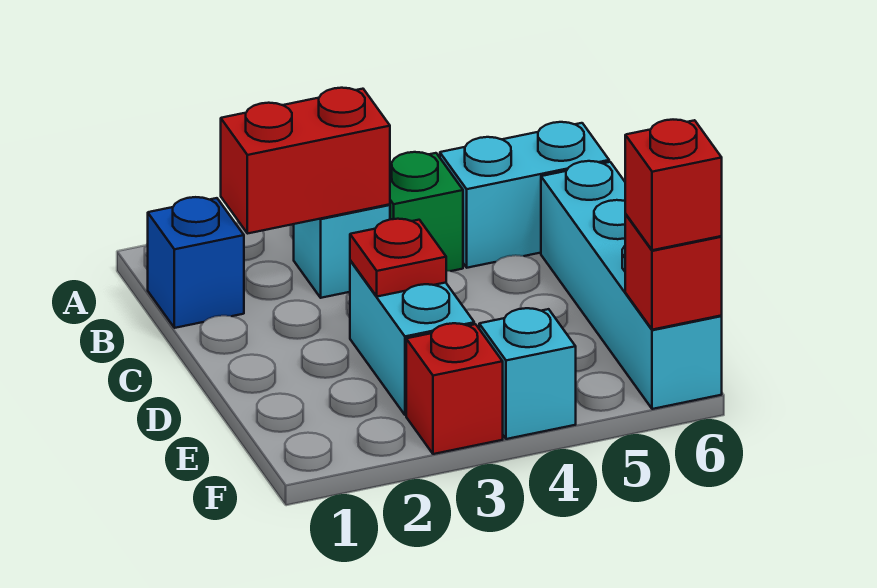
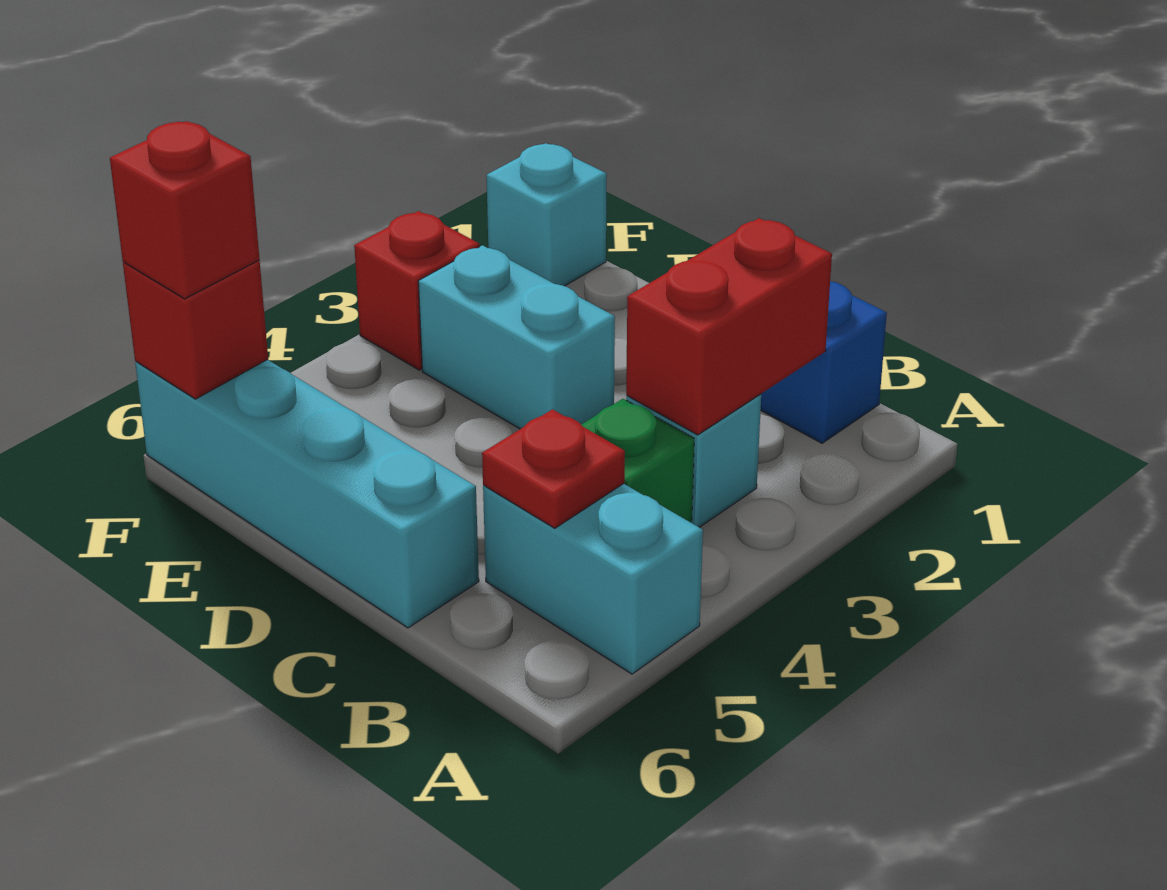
cyan brick B5:B6 level 1 -> cyan brick A5:B5 level 1
red plate D3 level 2 -> red plate B5 level 2
cyan brick F4 level 1 -> cyan brick F1 level 1

